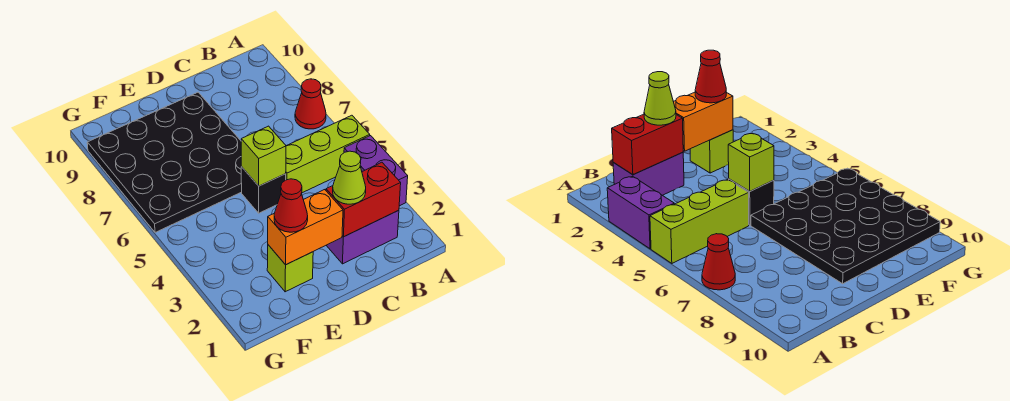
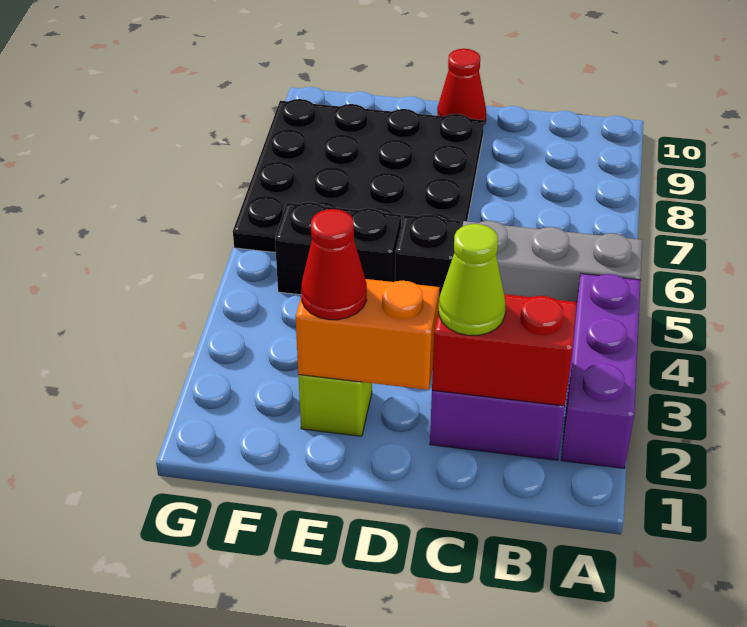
purple brick A3:A4 level 1 -> purple brick A2:A4 level 1
lime brick A5:C5 level 1 -> grey brick A5:C5 level 1
red cone A7 level 1 -> red cone D10 level 1
lime brick D5 level 2 -> none
none -> black brick E5:F5 level 1

